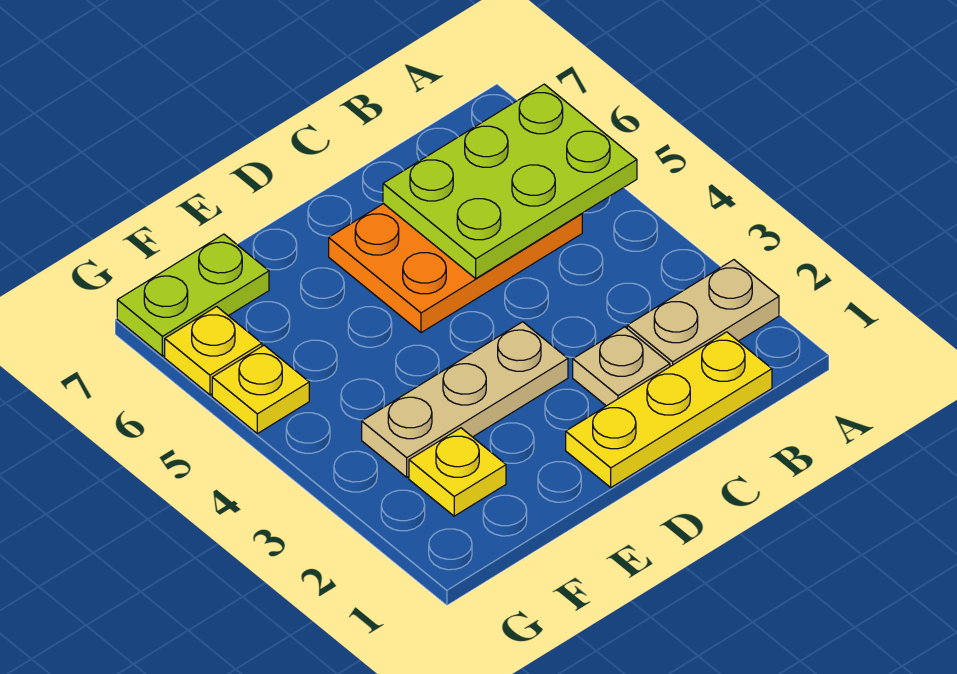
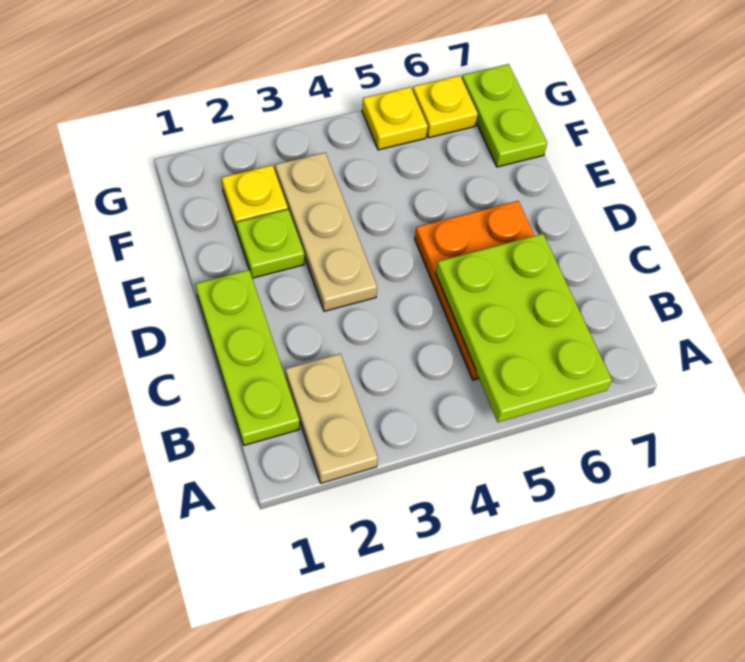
yellow plate B1:D1 level 1 -> lime plate B1:D1 level 1
tan plate C2 level 1 -> none
none -> lime plate E2 level 1

